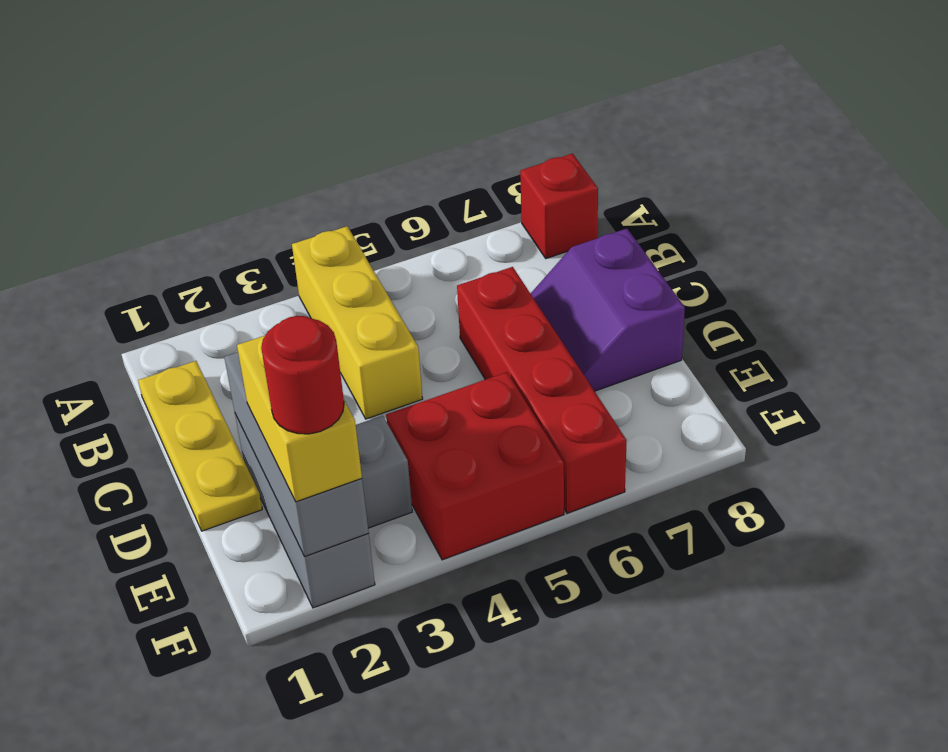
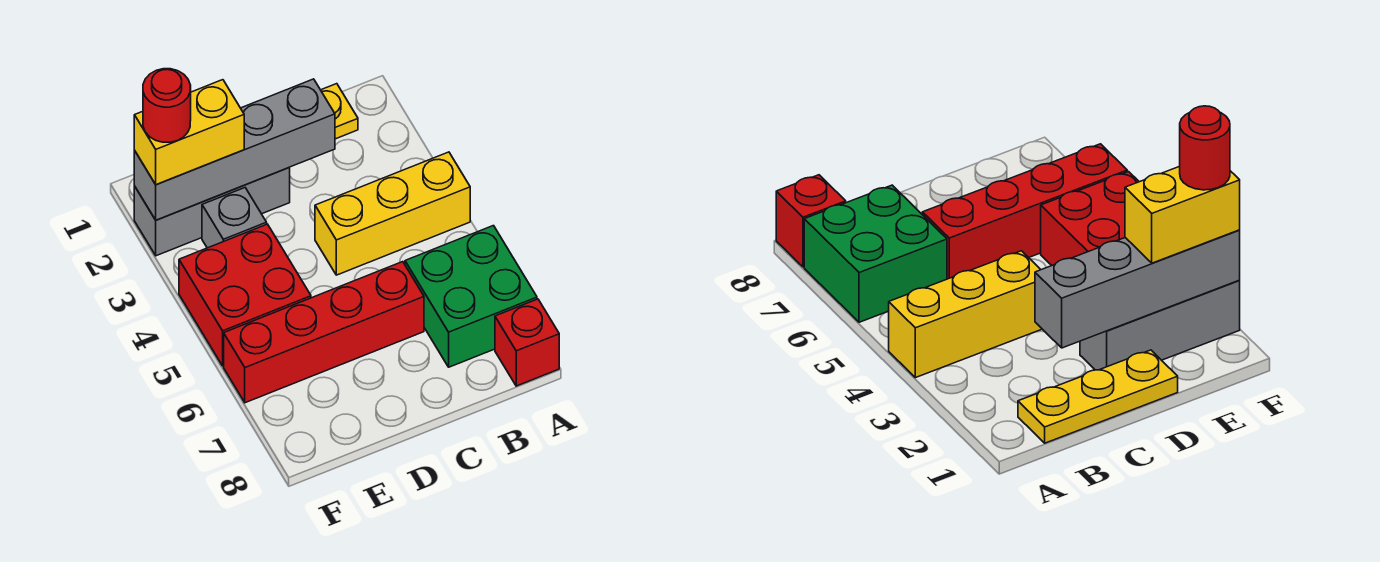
none -> green brick A6:B7 level 1
purple slope C7:D8 level 1 top 8 -> none
grey brick D2:F2 level 2 -> grey brick C2:F2 level 2

